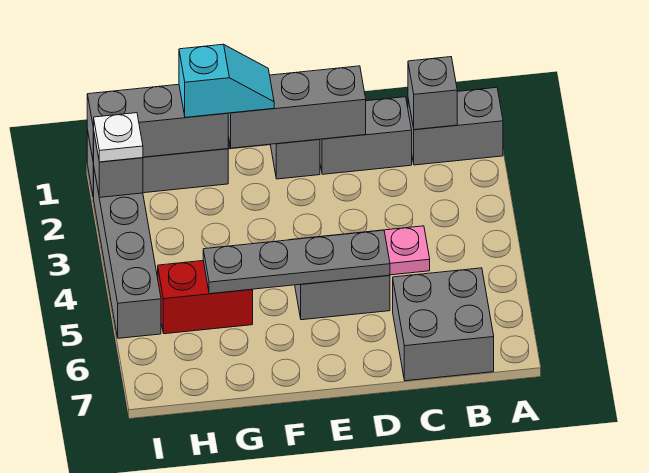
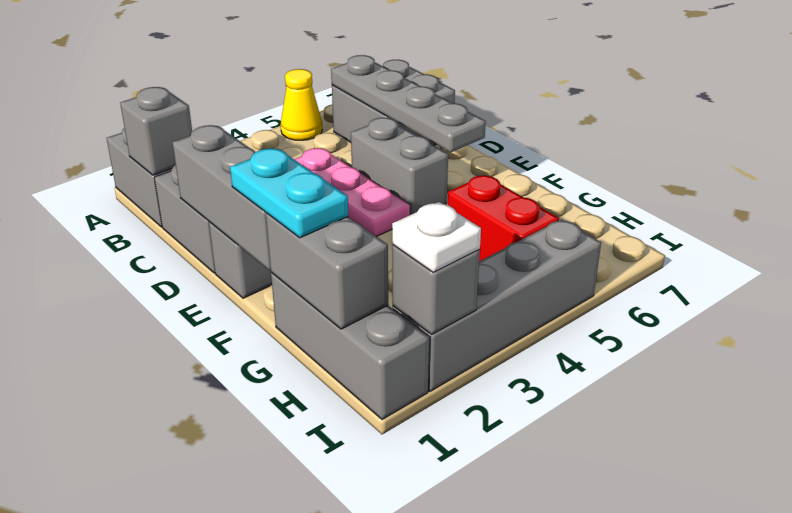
none -> yellow cone A5 level 1
grey plate D5:G5 level 2 -> grey plate B6:E6 level 2
cyan slope F1:G1 level 3 top G -> cyan plate F1:G1 level 3
grey brick G1:I1 level 2 -> grey brick G1:H1 level 2

